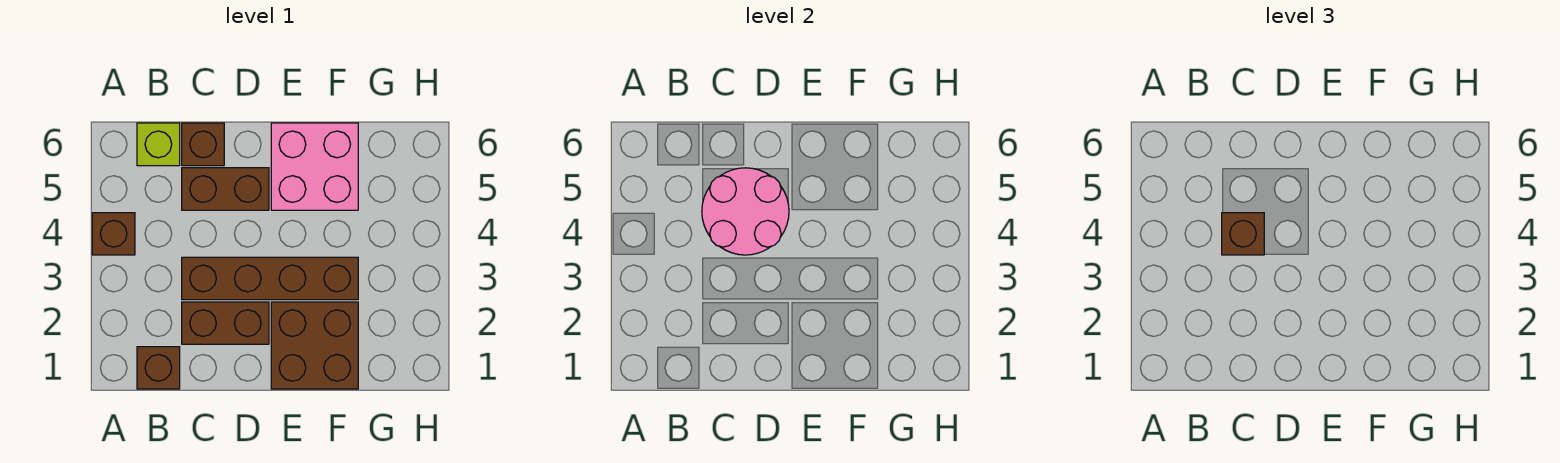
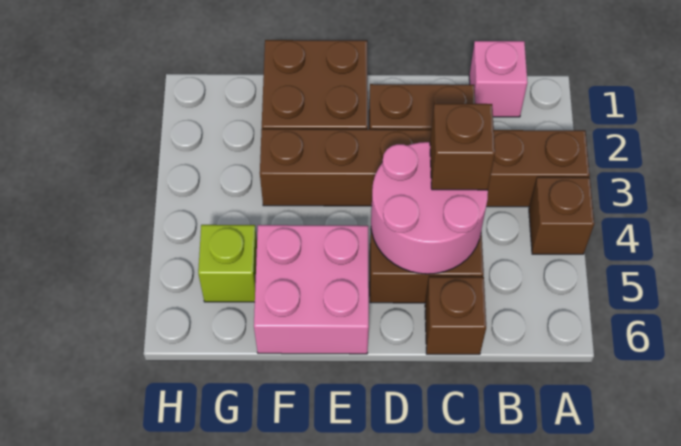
brown brick B1 level 1 -> pink brick B1 level 1
lime brick B6 level 1 -> lime brick G5 level 1
brown brick C3:F3 level 1 -> brown brick A3:F3 level 1

